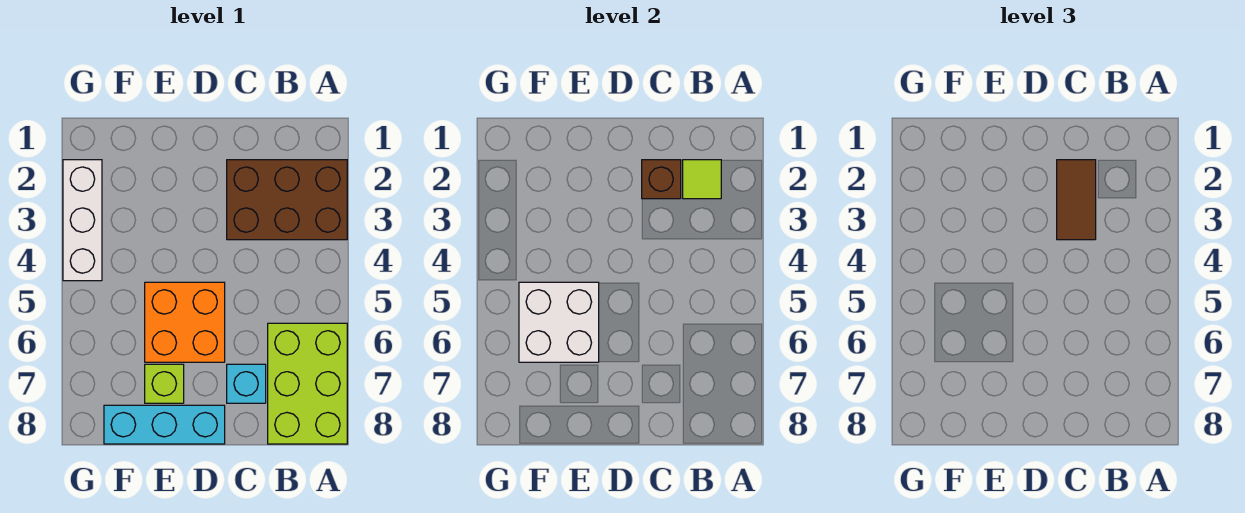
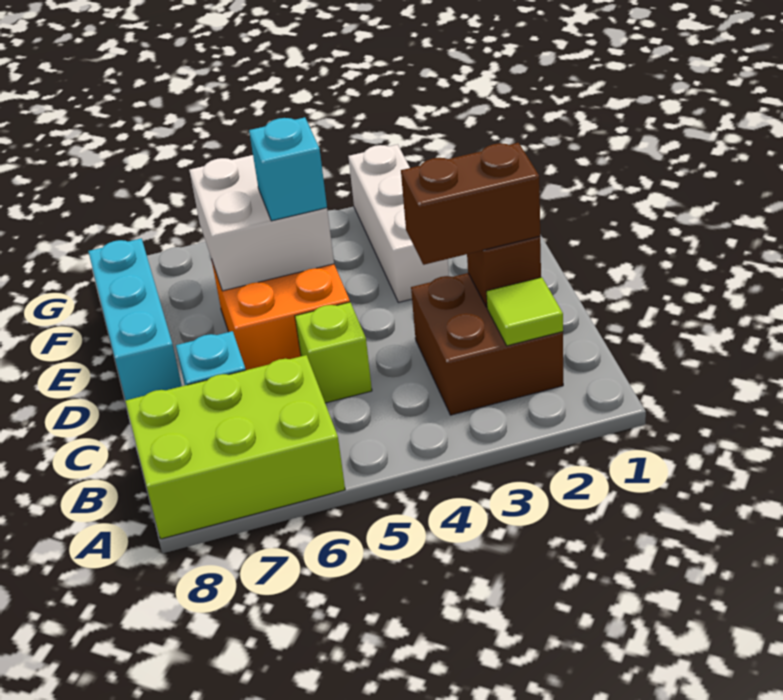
brown brick A2:C3 level 1 -> brown brick B2:C3 level 1
brown tile C2:C3 level 3 -> brown brick C2:C3 level 3
none -> cyan brick E5 level 3
lime brick E7 level 1 -> lime brick C5 level 1
white brick G2:G4 level 1 -> white brick E3:G3 level 1

